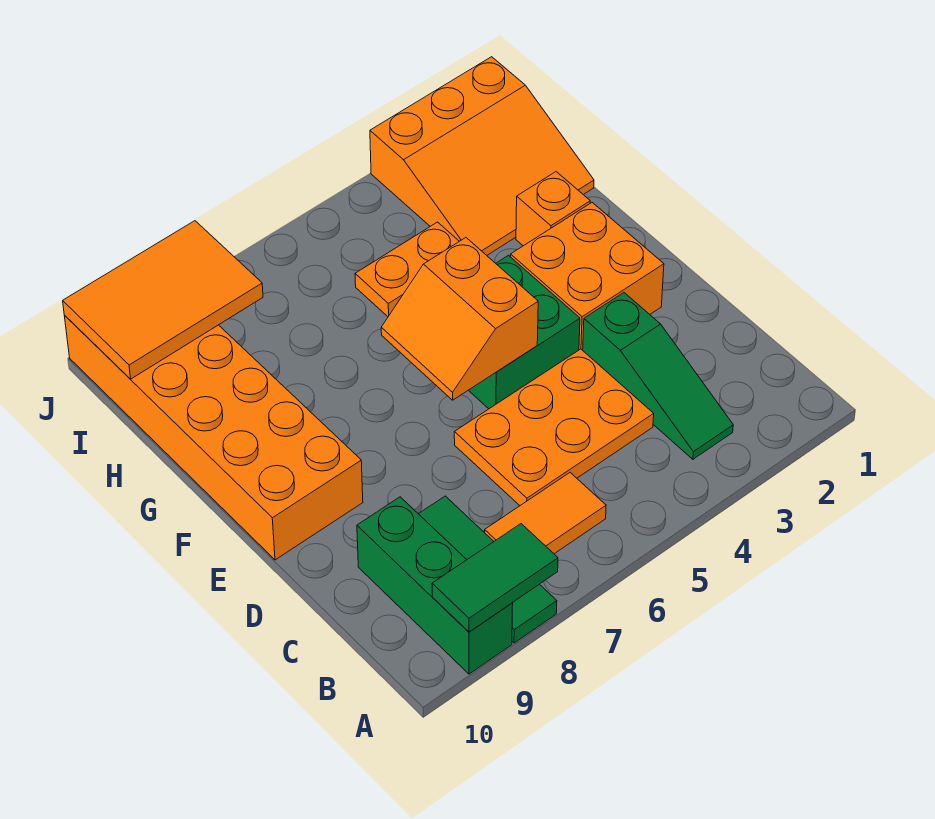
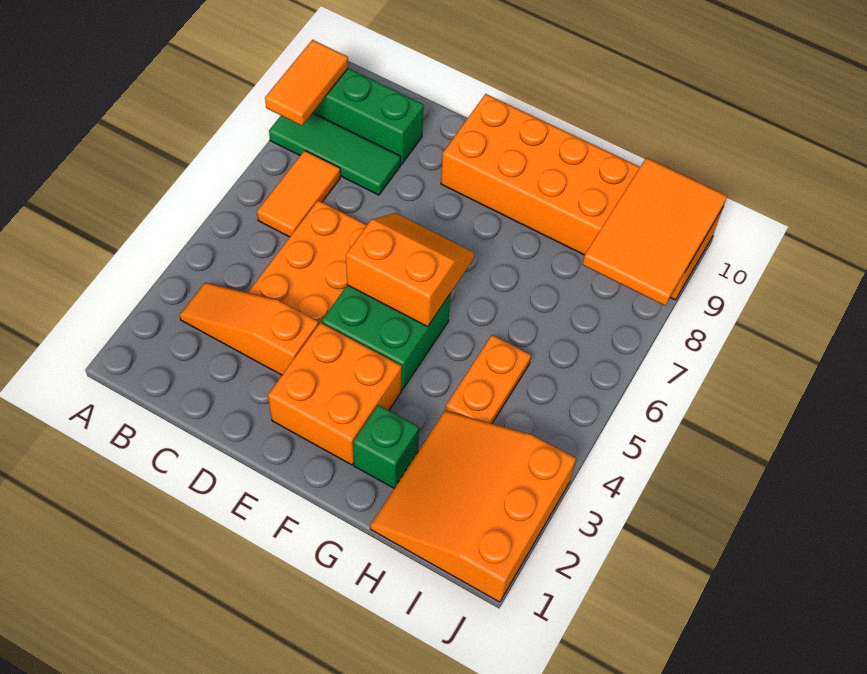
green tile A8:A9 level 2 -> orange tile A8:A9 level 2
green slope B3:D3 level 1 top D -> orange slope B3:D3 level 1 top D
orange brick G2 level 1 -> green brick G2 level 1

